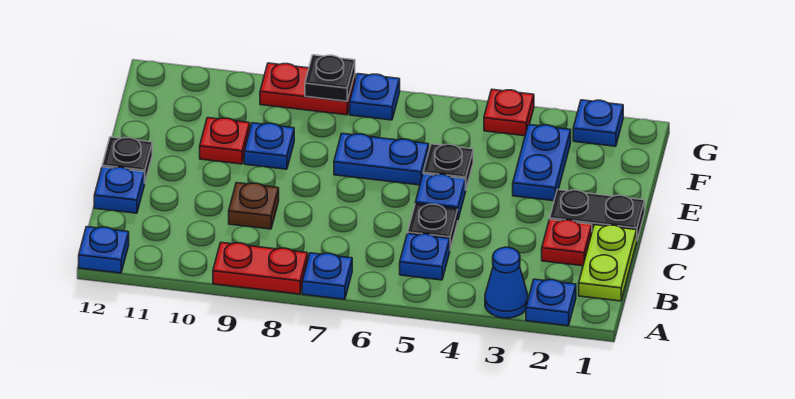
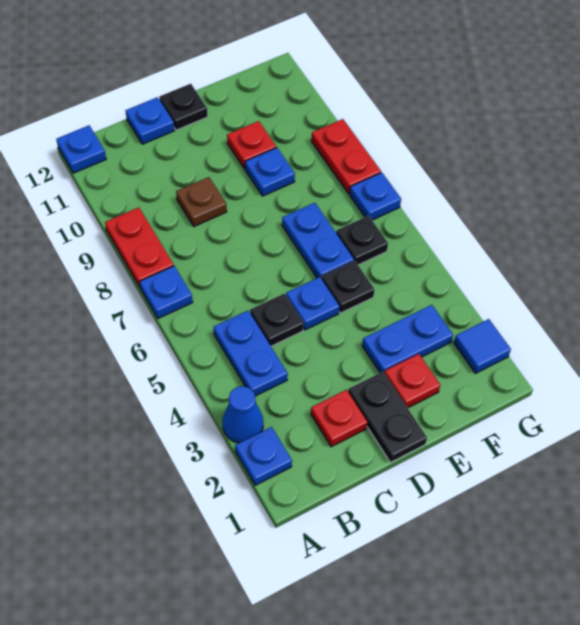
lime plate B1:C1 level 1 -> none
blue plate B5 level 1 -> blue plate B4:B5 level 1
blue plate G2 level 1 -> blue tile G2 level 1
red plate G4 level 1 -> red plate E2 level 1
black plate G8 level 2 -> black plate F6 level 1

